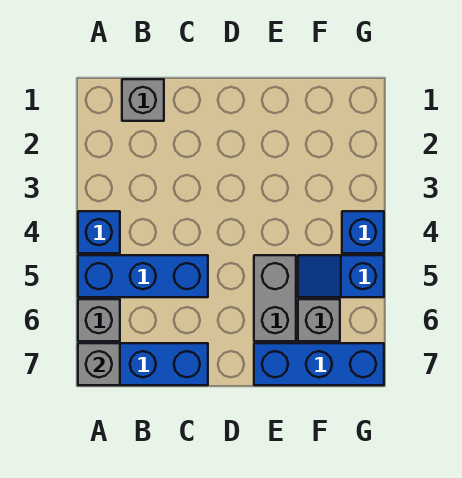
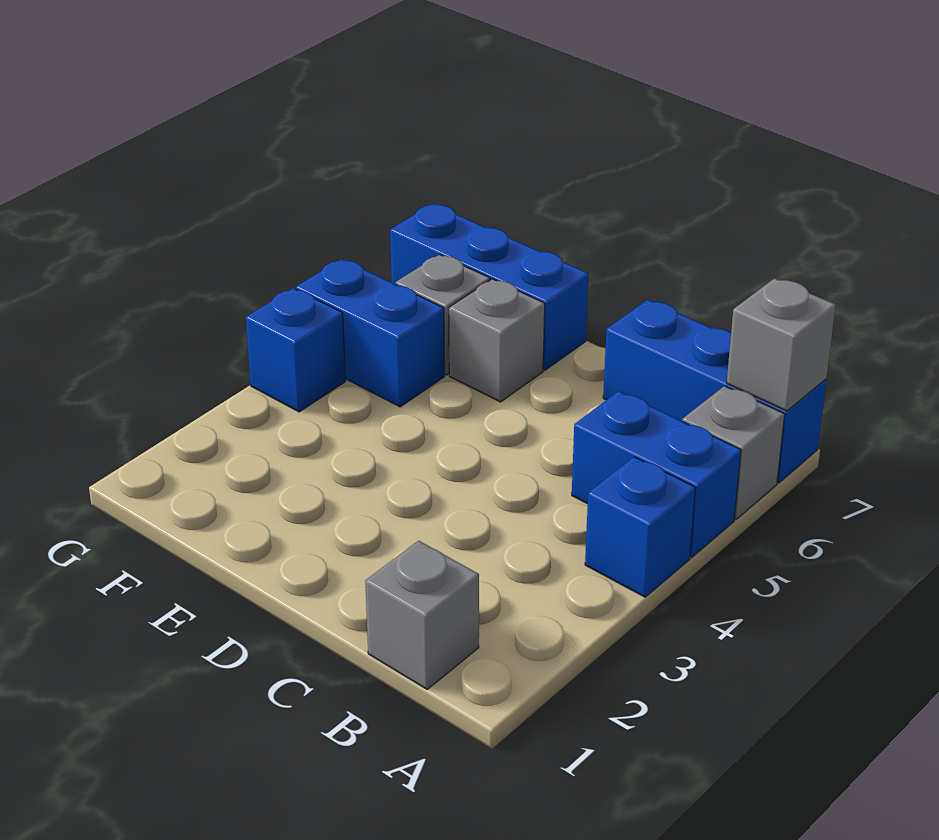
blue brick A5:C5 level 1 -> blue brick A5:B5 level 1
grey brick E5:E6 level 1 -> grey brick E6 level 1
blue slope F5:G5 level 1 top G -> blue brick F5:G5 level 1

